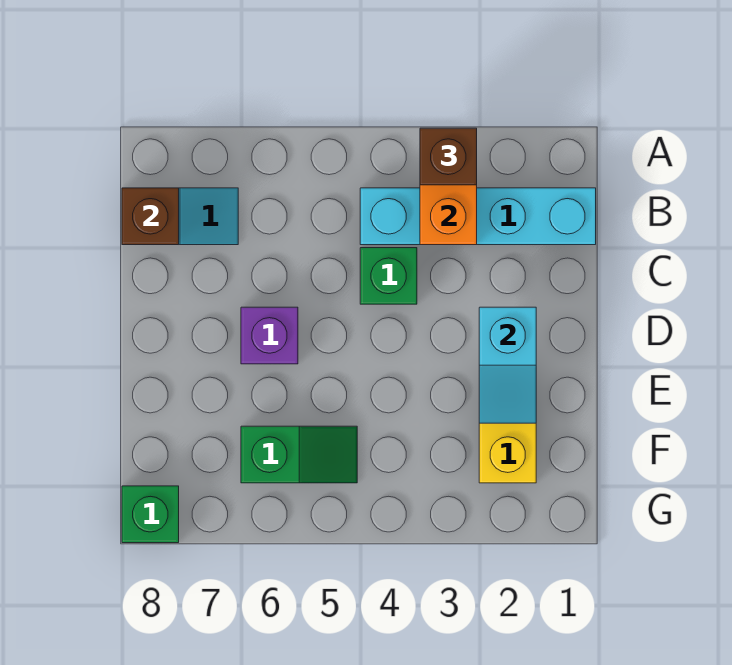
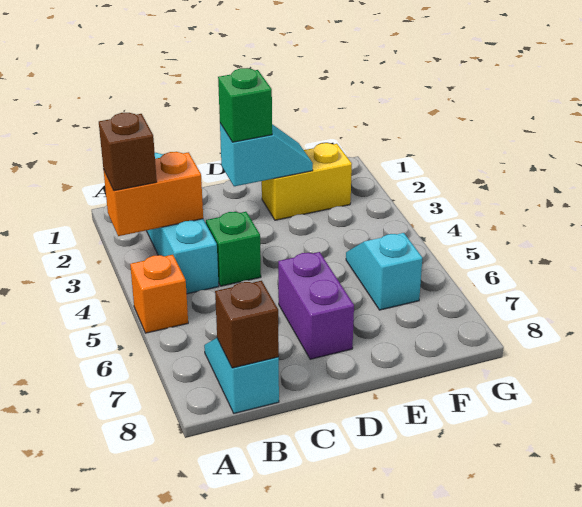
none -> orange brick A5 level 1
purple brick D6 level 1 -> purple brick D6:D7 level 1
green slope F5:F6 level 1 top 6 -> cyan slope F5:F6 level 1 top 6
green brick G8 level 1 -> green brick D2 level 3

